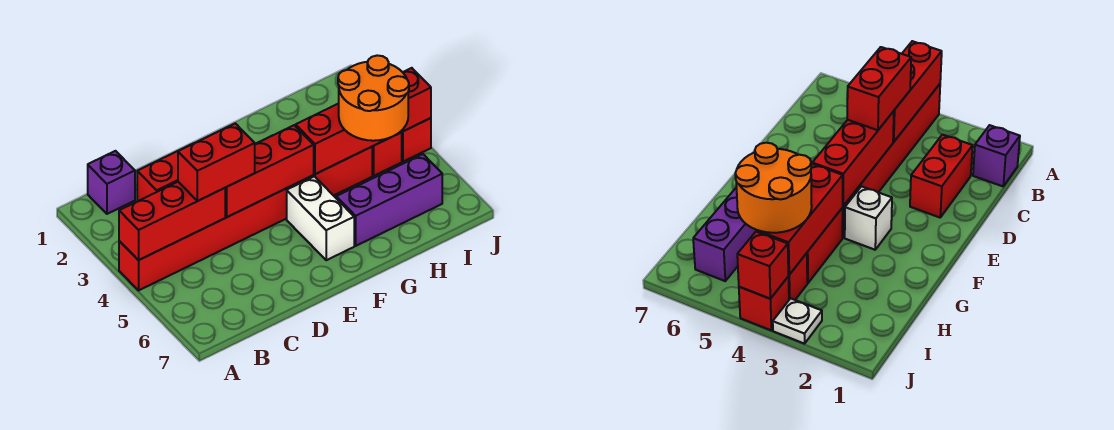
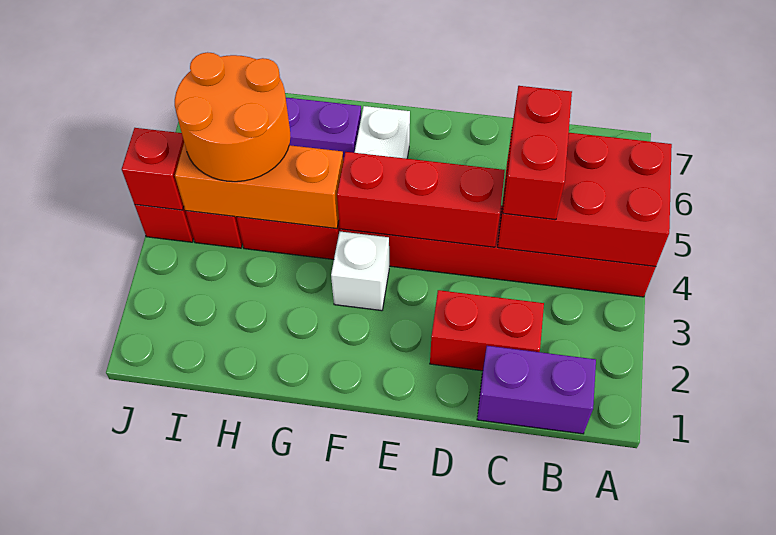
red brick A4:C4 level 2 -> red brick A4:C5 level 2
purple brick B1 level 1 -> purple brick B1:C1 level 1
red brick C4:D4 level 3 -> red brick C4:C5 level 3
red brick G4:I4 level 2 -> orange brick G4:I4 level 2
white plate J3 level 1 -> none

